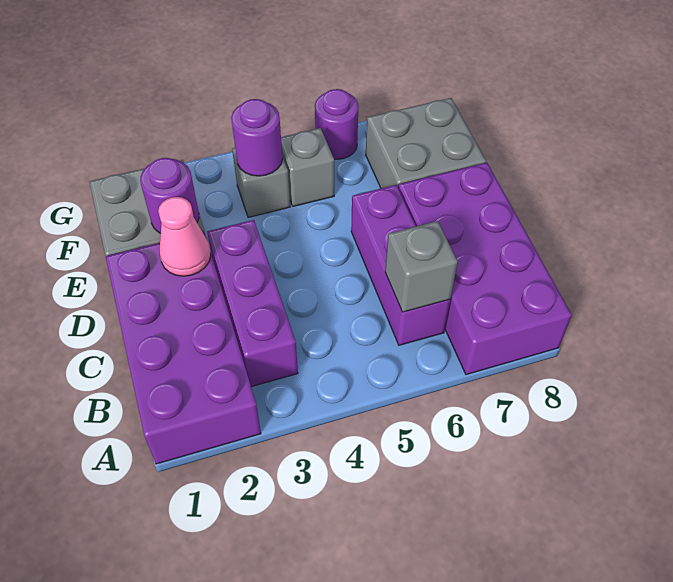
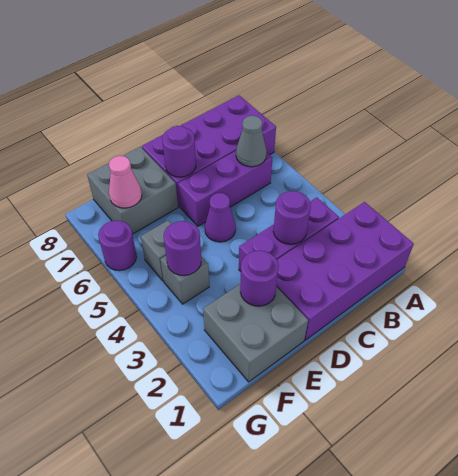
grey brick B6 level 2 -> grey cone B6 level 2
none -> purple round brick C3 level 2
pink cone D2 level 2 -> pink cone F7 level 2
none -> purple cone D5 level 1
none -> purple round brick D7 level 2

